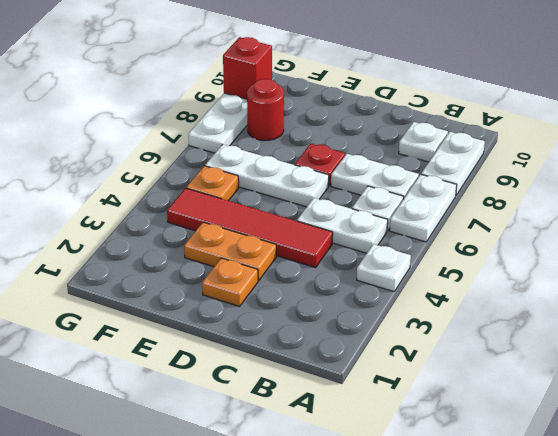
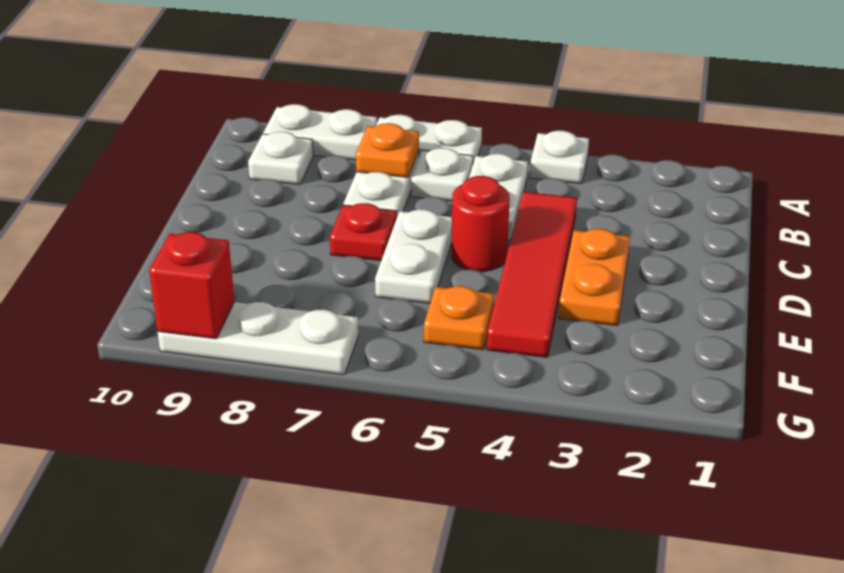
orange plate D2 level 1 -> orange plate B7 level 2
white plate D6:F6 level 1 -> white plate D6:E6 level 1
red round brick F8 level 1 -> red round brick D5 level 1

